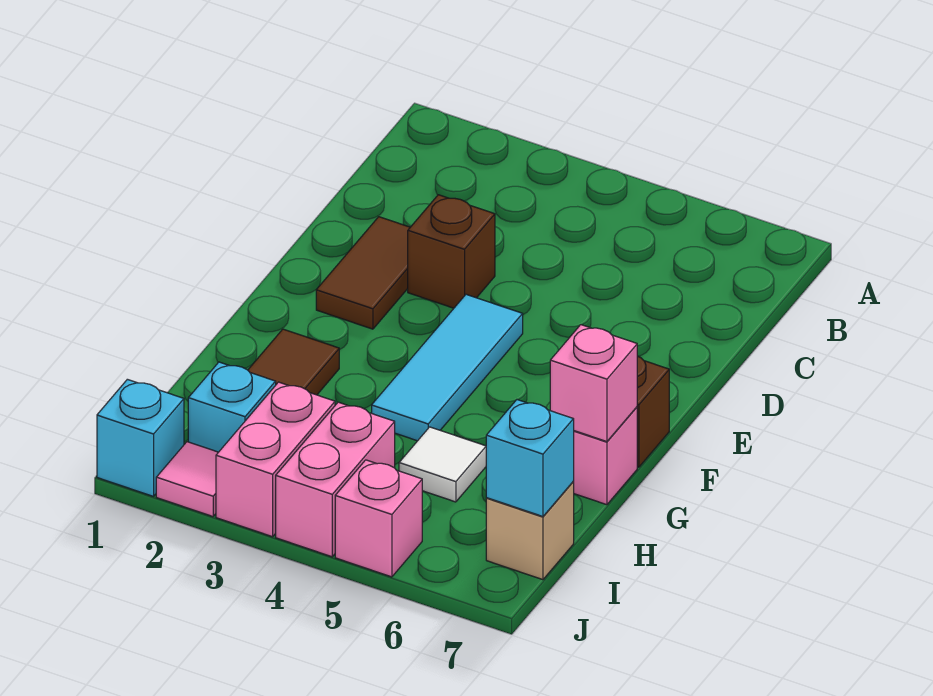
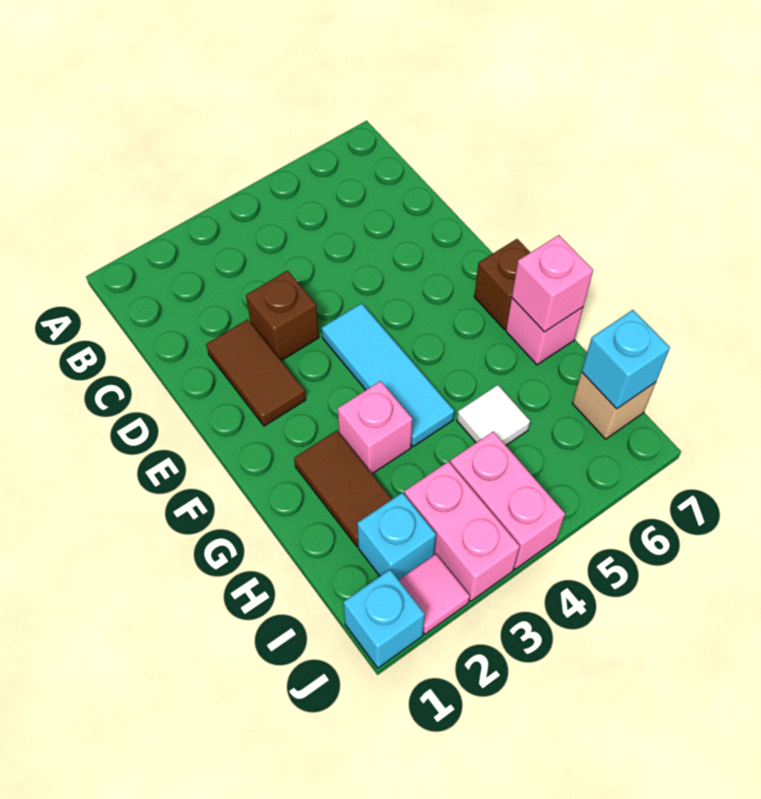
pink brick J5 level 1 -> pink brick G3 level 1

